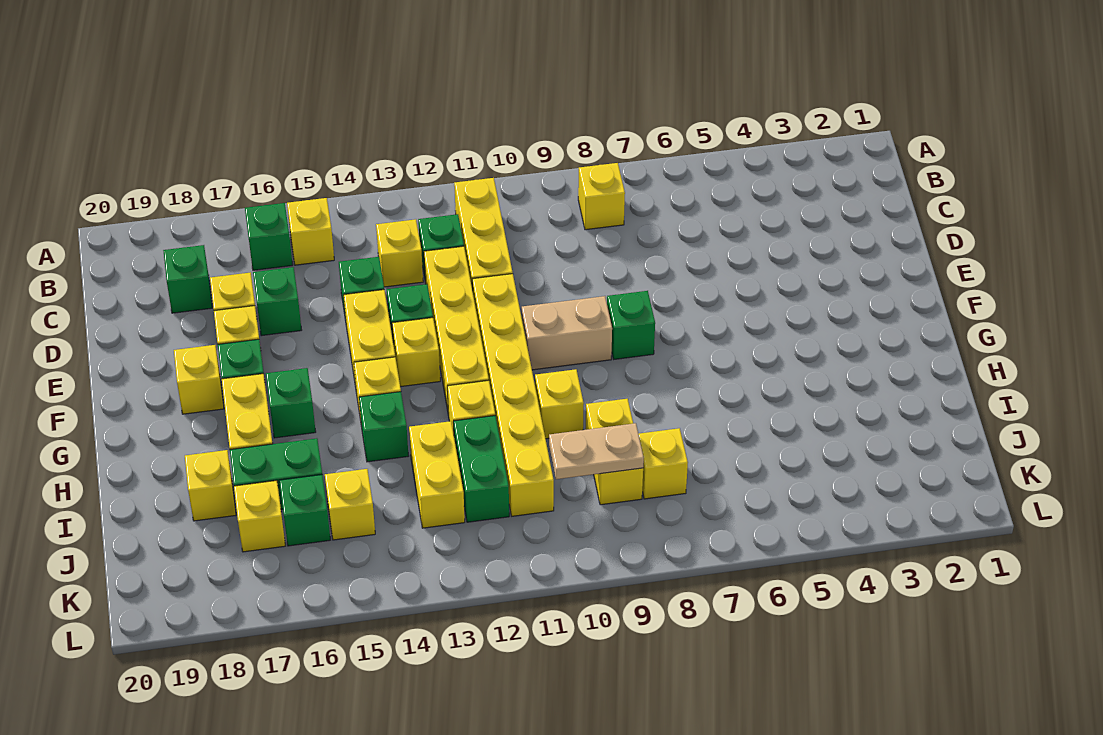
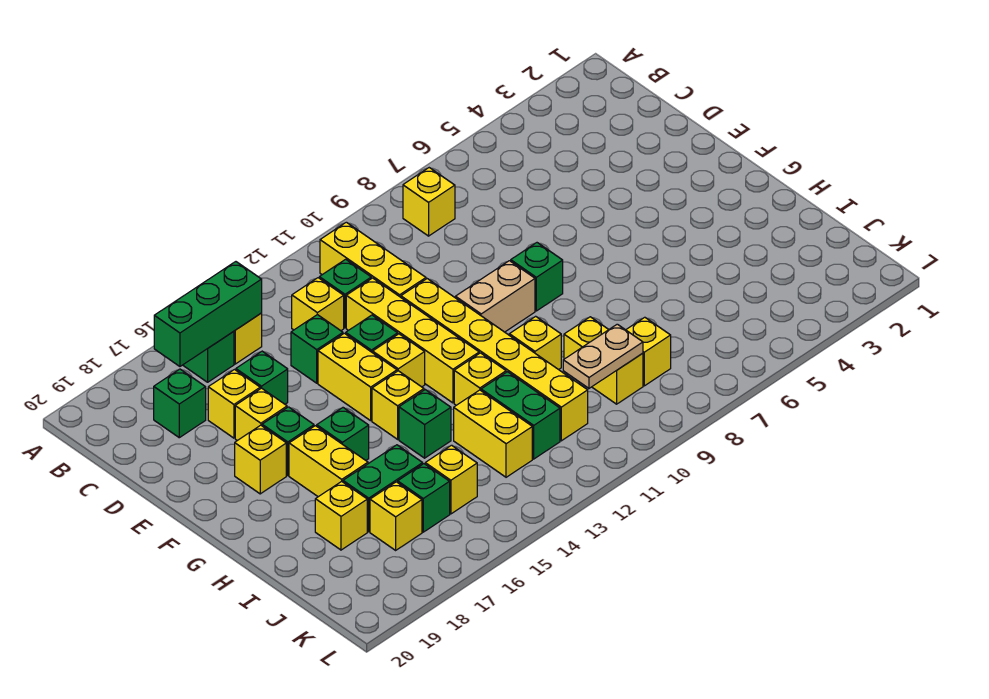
none -> green brick B15:B17 level 2

